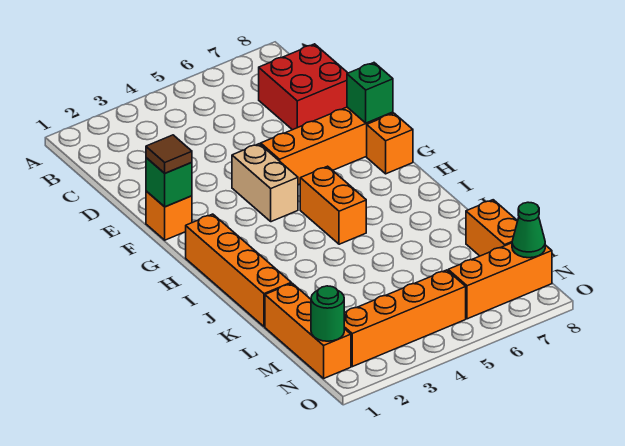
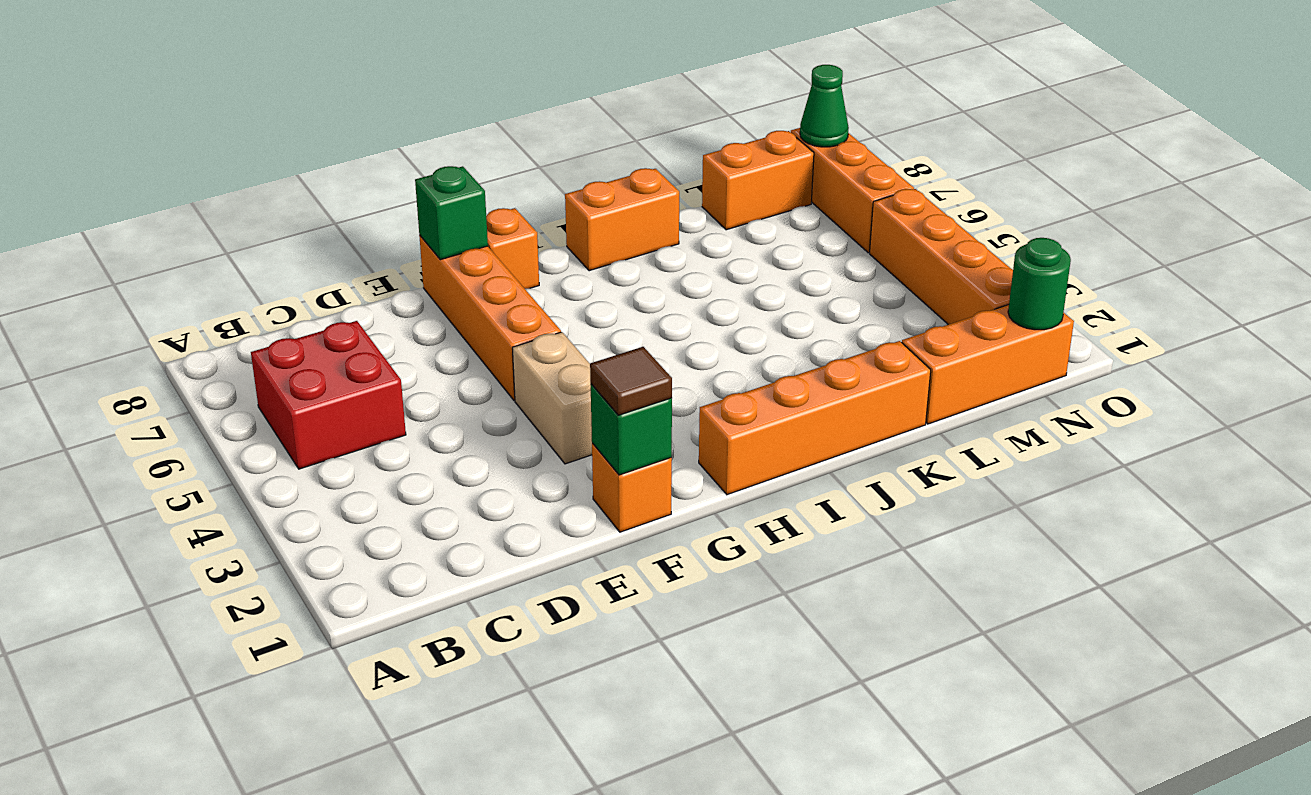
red brick C7:D8 level 1 -> red brick B5:C6 level 1
tan brick F4:G4 level 1 -> tan brick F3:F4 level 1
orange brick H5:I5 level 1 -> orange brick I8:J8 level 1

